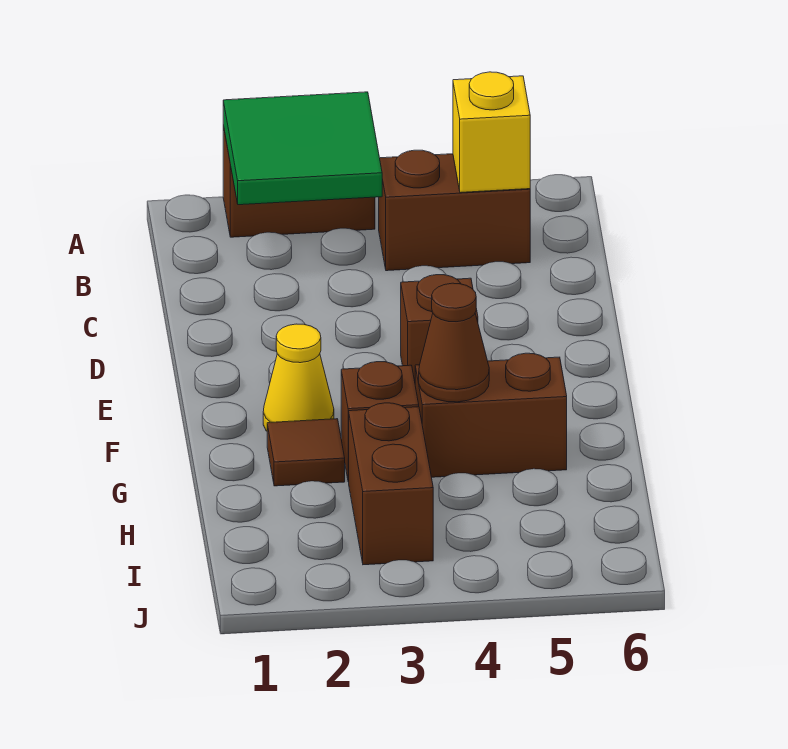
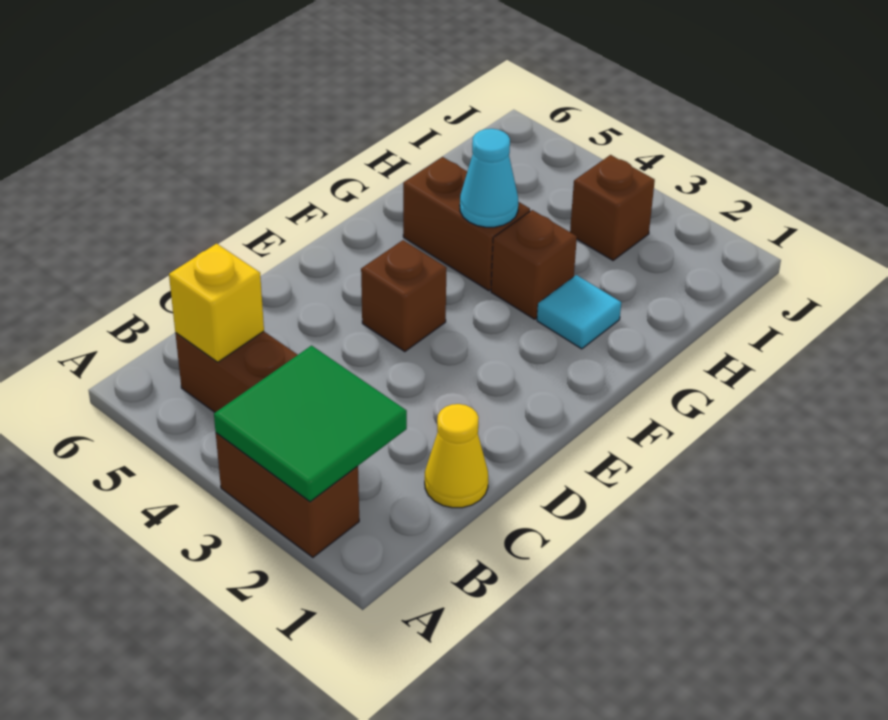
yellow cone F2 level 1 -> yellow cone C1 level 1
brown tile G2 level 1 -> cyan tile G2 level 1
brown cone G4 level 2 -> cyan cone G4 level 2
brown brick H3:I3 level 1 -> brown brick I3 level 1

